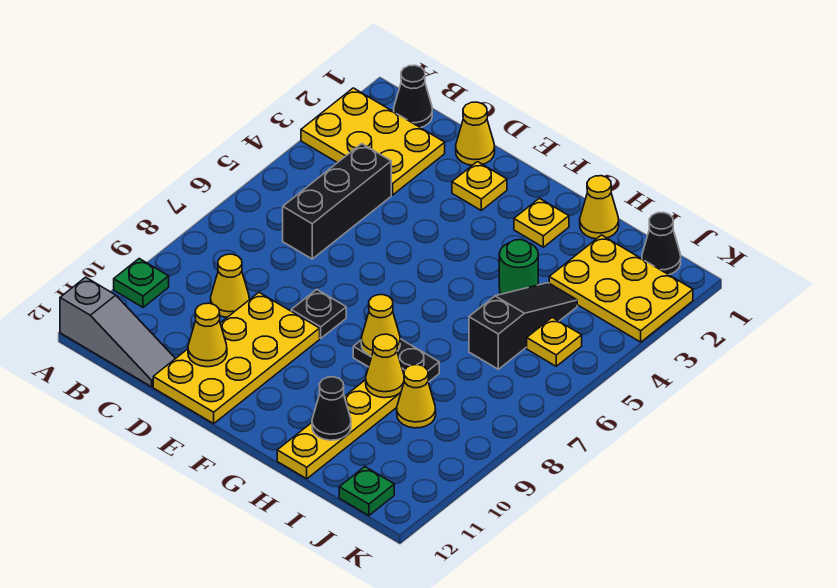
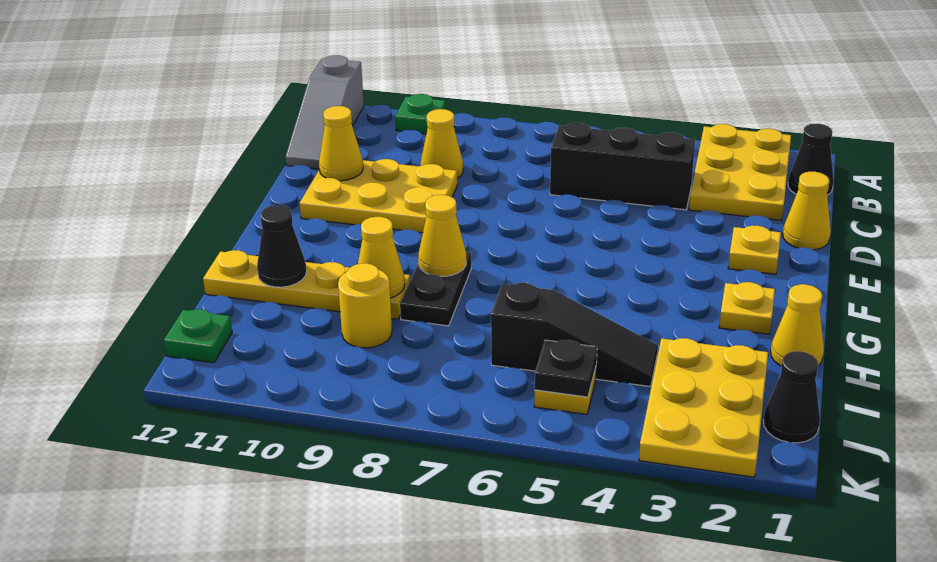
yellow plate D9:E12 level 1 -> yellow plate D9:E11 level 1
black plate E8 level 1 -> black plate J5 level 2
green round brick H4 level 1 -> none
yellow cone I9 level 1 -> yellow round brick I9 level 1

